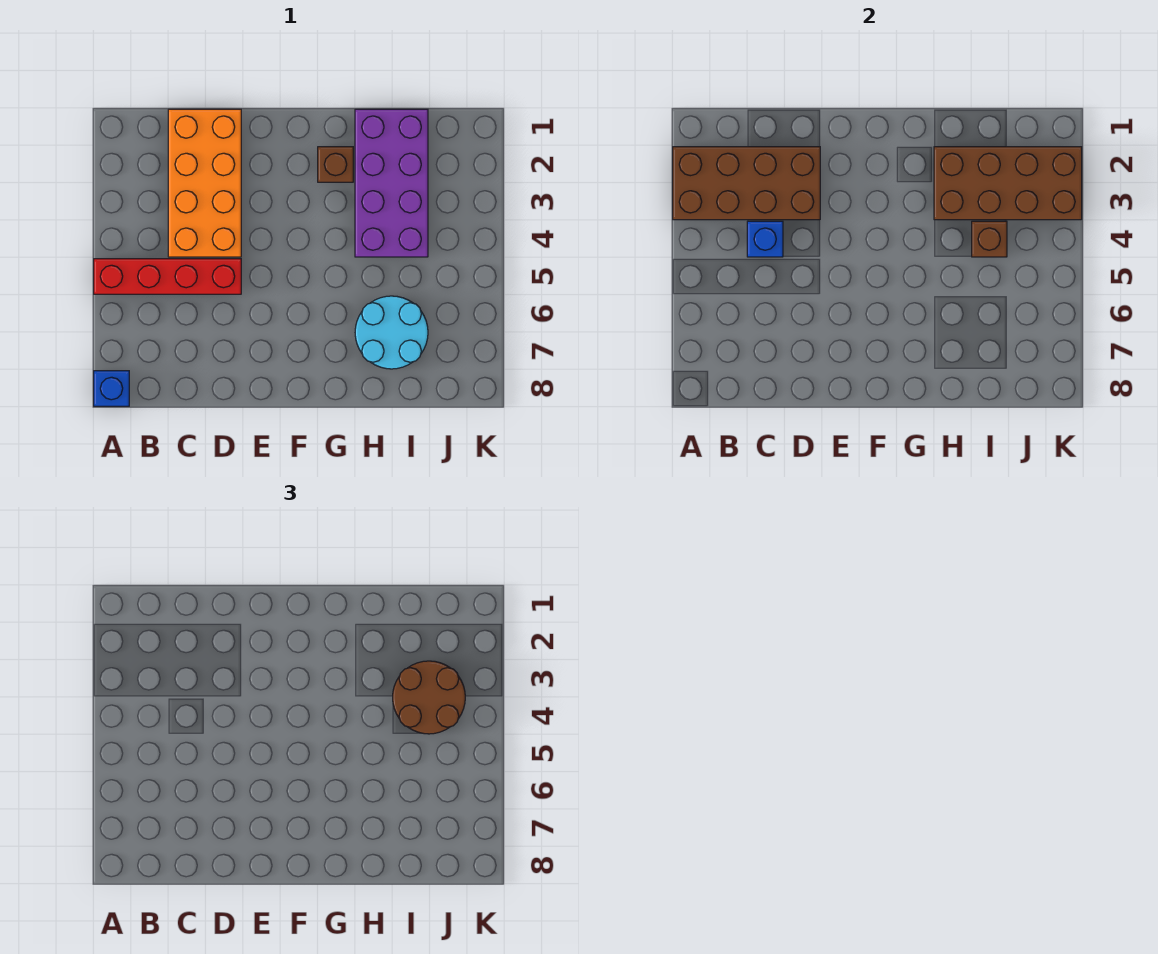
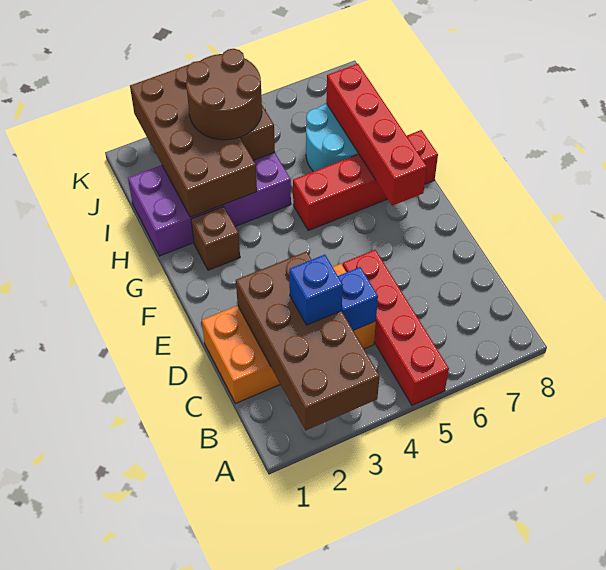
blue brick A8 level 1 -> blue brick C3 level 3
none -> red brick F7:I7 level 2
none -> red brick G5:G8 level 1

